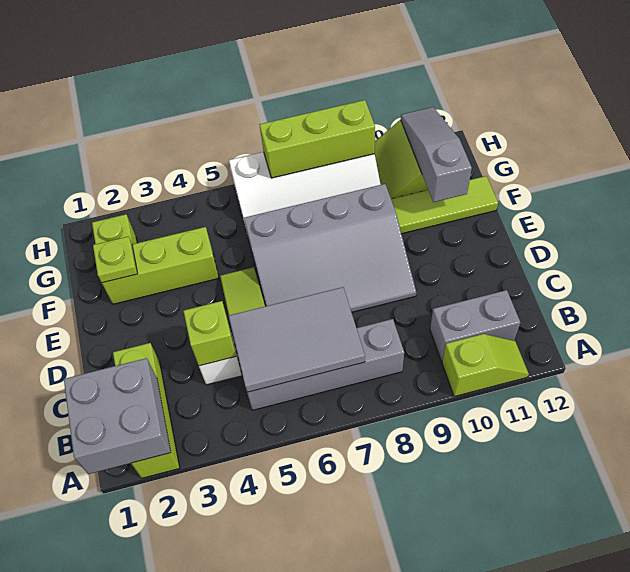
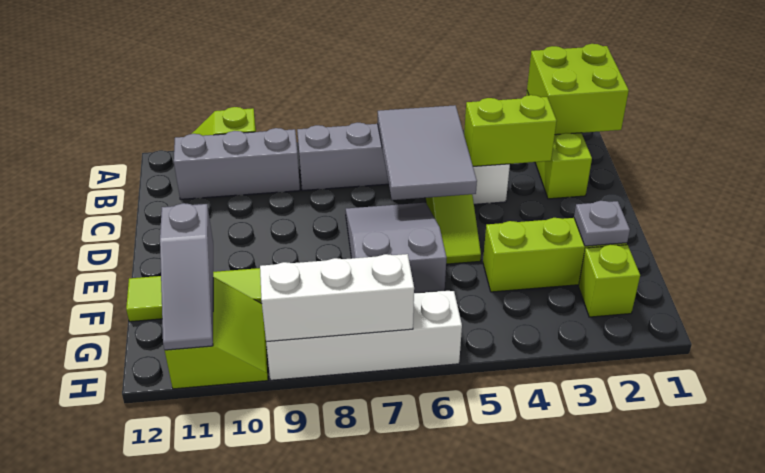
grey brick A1:B2 level 2 -> lime brick A1:B2 level 2
grey tile B5:C7 level 2 -> grey tile B5:D6 level 2
grey brick B10:B11 level 1 -> grey brick B9:B11 level 1
lime brick C4 level 2 -> lime brick C3:C4 level 2
grey slope D6:F9 level 1 top F -> grey slope D6:F7 level 1 top F
lime plate F2 level 2 -> grey plate F2 level 2
lime brick H7:H9 level 2 -> white brick H7:H9 level 2

